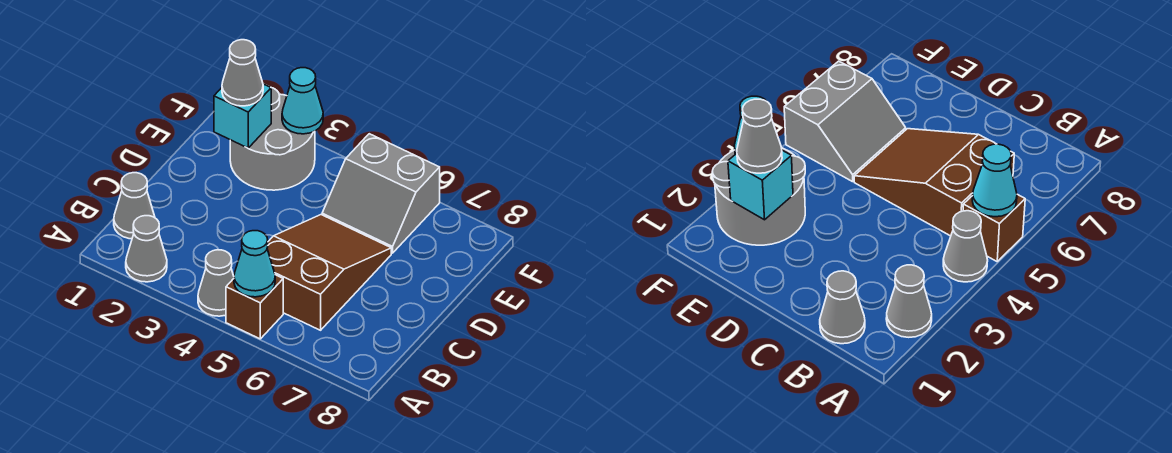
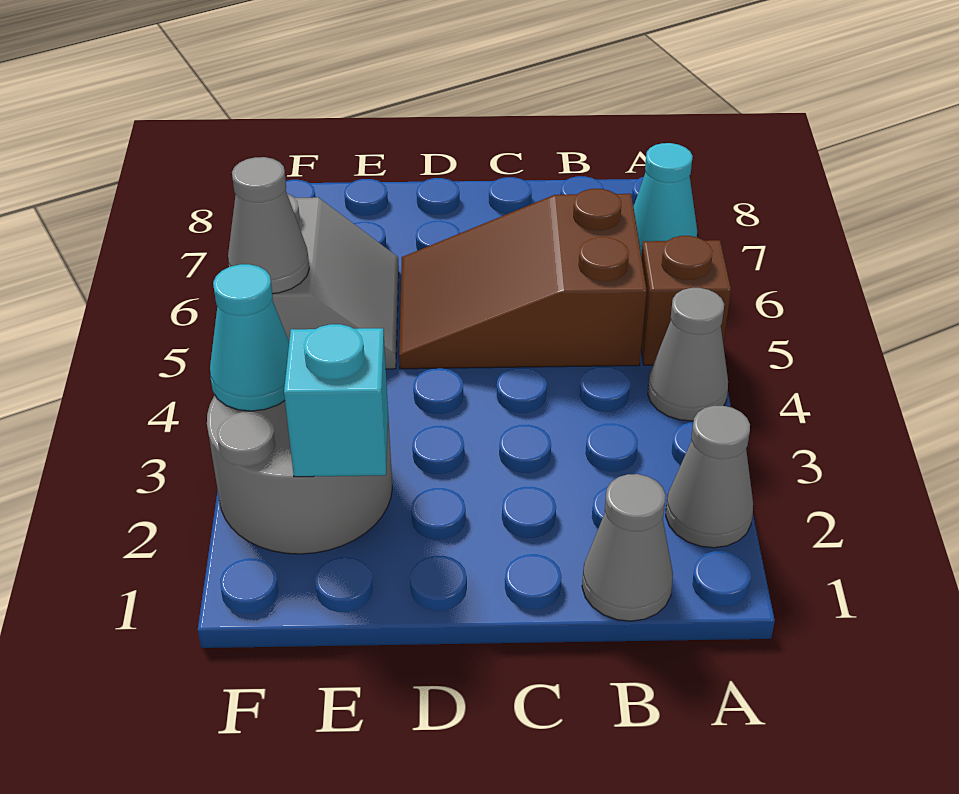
cyan cone A5 level 2 -> cyan cone A7 level 1
grey cone E2 level 3 -> grey cone F5 level 2

